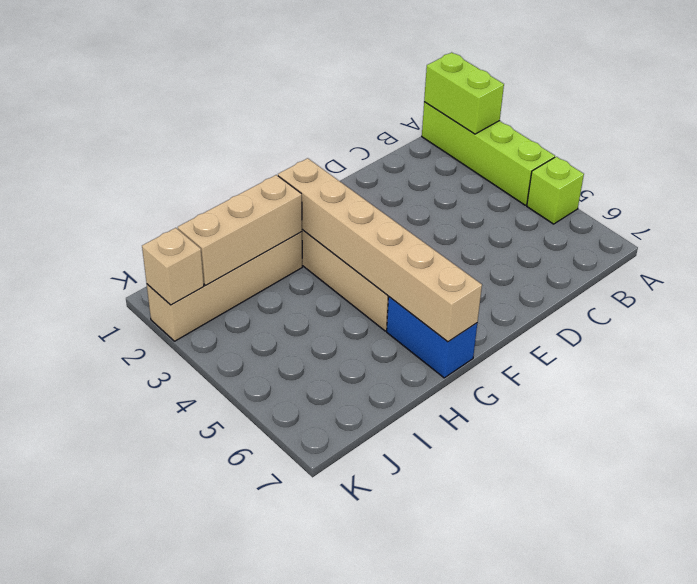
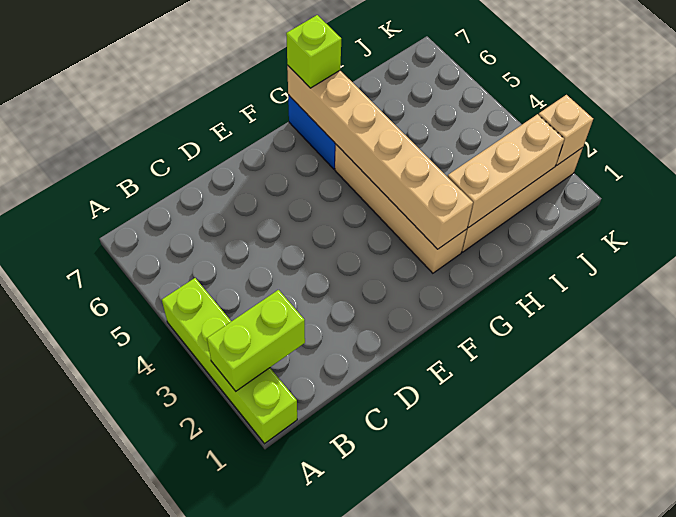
lime brick A1:A2 level 2 -> lime brick A2:B2 level 2
lime brick A5 level 1 -> lime brick G7 level 3

